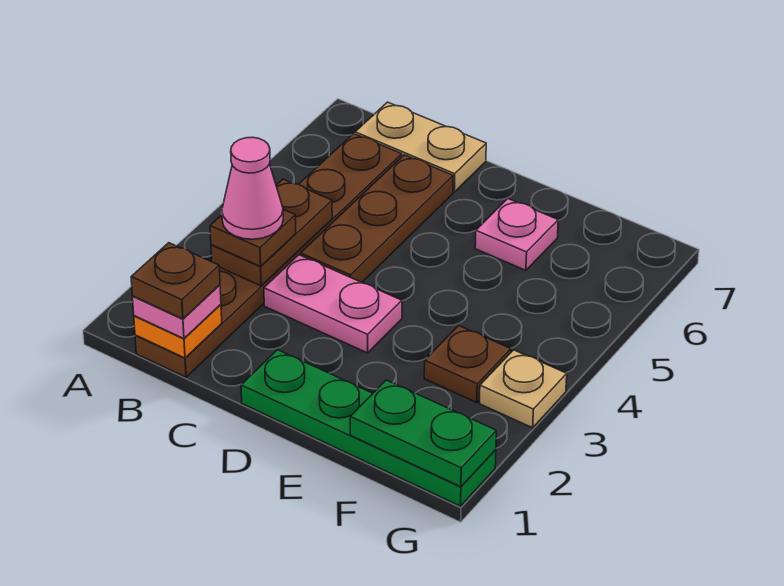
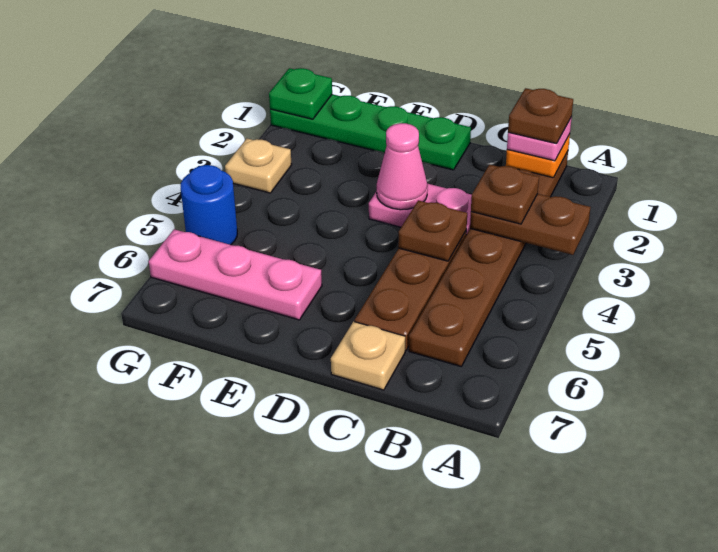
brown plate B3:B4 level 2 -> brown plate A3:B3 level 2
pink cone B3 level 4 -> pink cone D3 level 2
tan plate B7:C7 level 1 -> tan plate C7 level 1
pink plate E6 level 1 -> pink plate E6:G6 level 1
green plate F1:G1 level 2 -> green plate G1 level 2
brown plate F3 level 1 -> brown plate C4 level 2
none -> blue round brick G5 level 1

